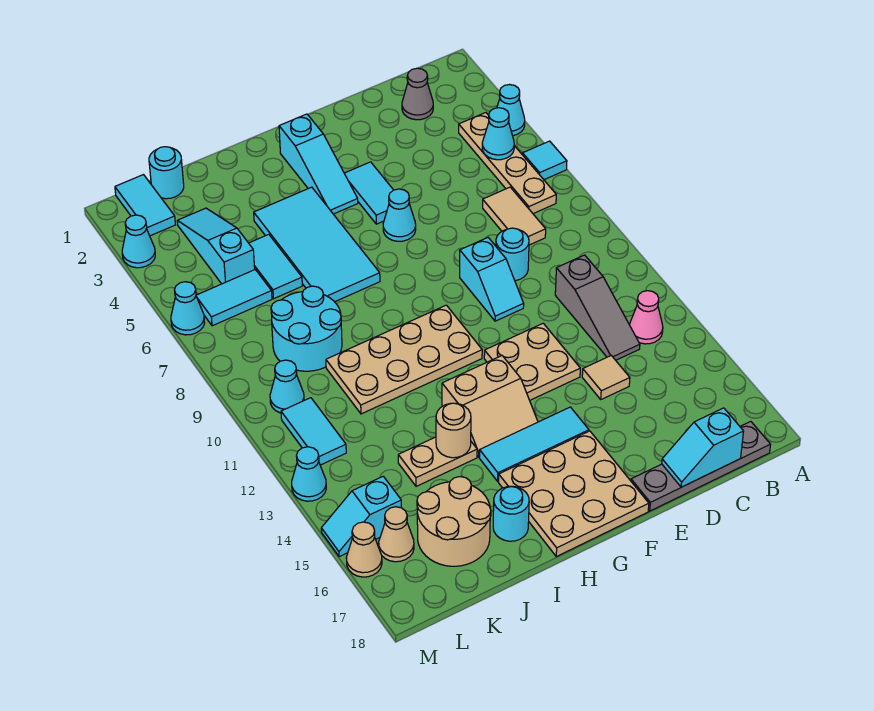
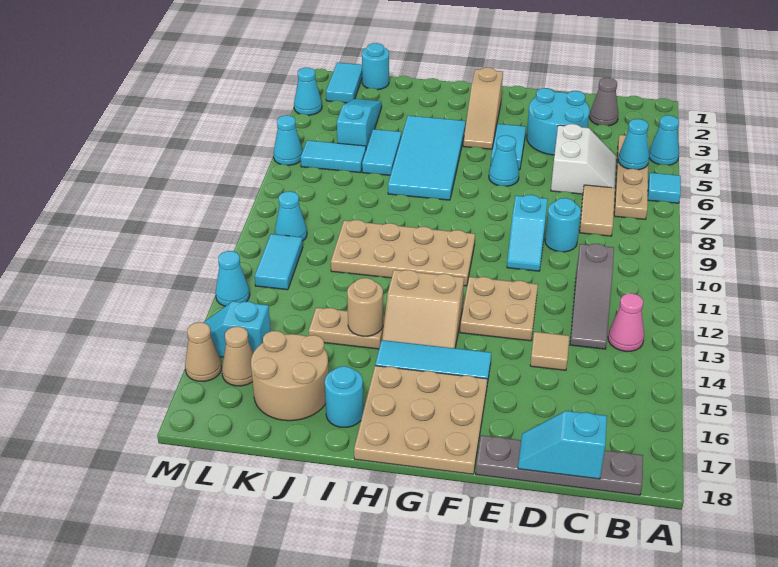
none -> white slope C5:D6 level 1 top D
cyan slope G2:G4 level 1 top 2 -> tan slope G2:G4 level 1 top 2
cyan round brick J8:K9 level 1 -> cyan round brick D3:E4 level 1

